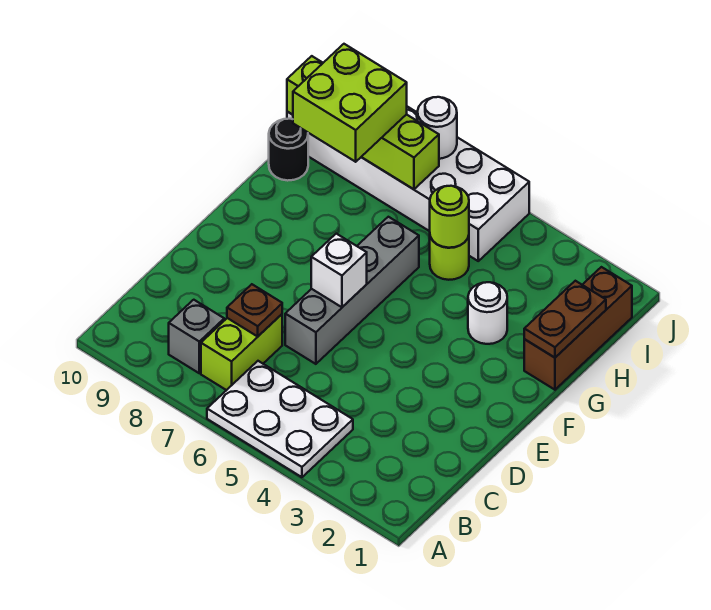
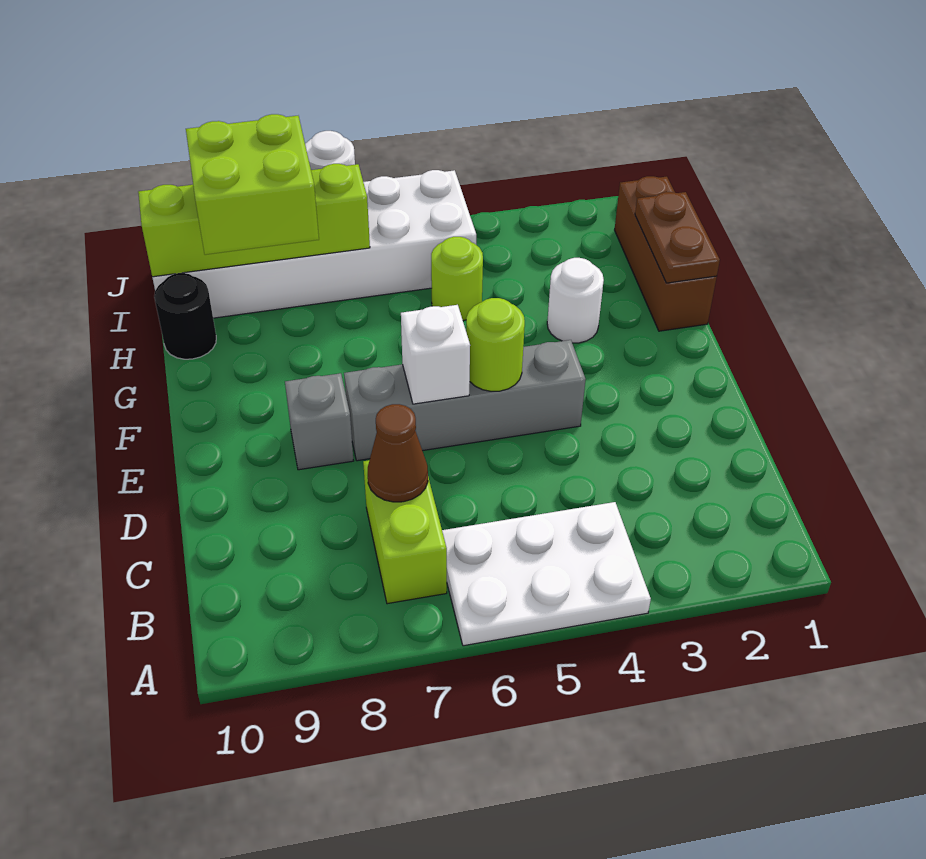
grey brick B8 level 1 -> grey brick E8 level 1
brown plate C7 level 2 -> brown cone C7 level 2
grey brick D6:G6 level 1 -> grey brick E4:E7 level 1
lime round brick H5 level 2 -> lime round brick E5 level 2

